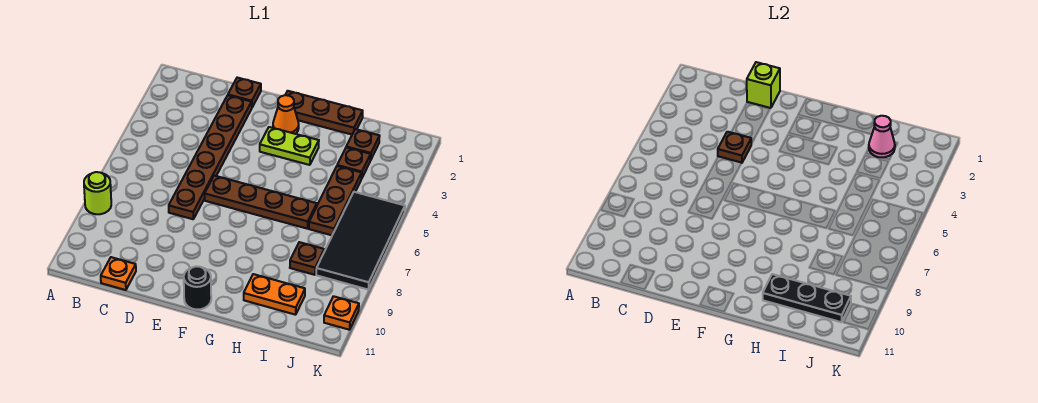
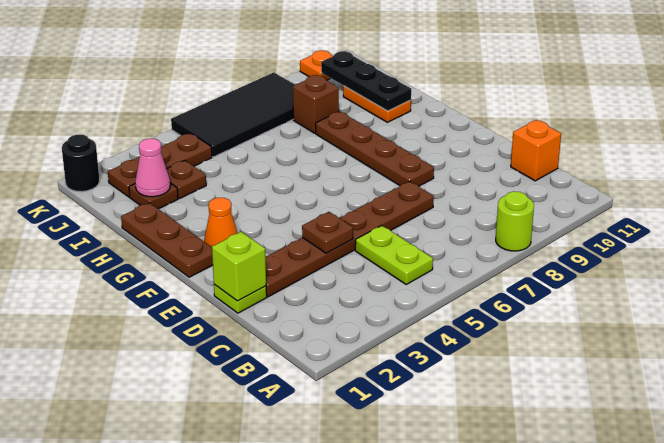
orange plate C11 level 1 -> orange brick C11 level 1
brown plate D1 level 1 -> lime plate D1 level 1
brown plate E6:H6 level 1 -> brown plate E8:H8 level 1
lime plate F3:G3 level 1 -> lime plate B5:C5 level 1
black round brick F11 level 1 -> black round brick K1 level 1
brown plate I4:I6 level 1 -> brown plate J2:J4 level 1
brown plate I8 level 1 -> brown brick I8 level 1

